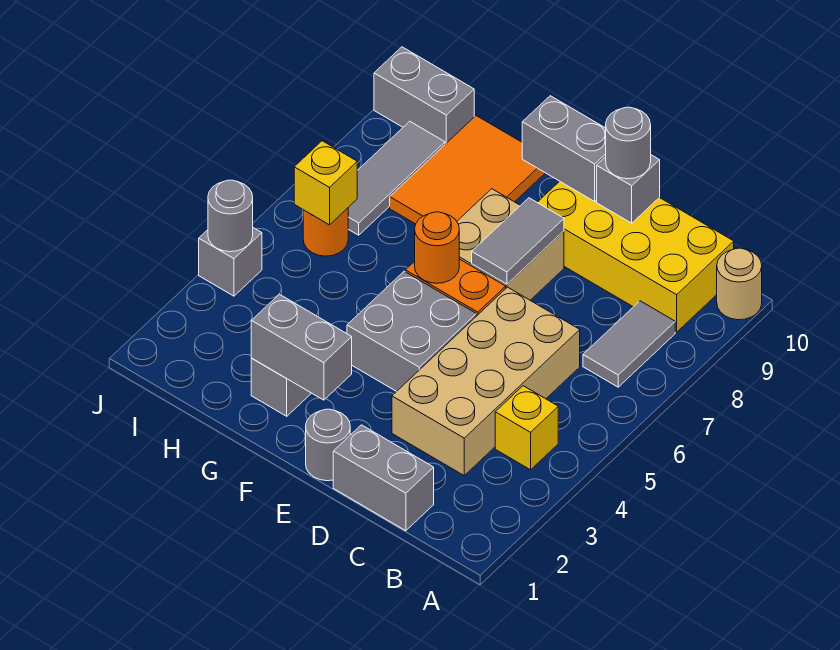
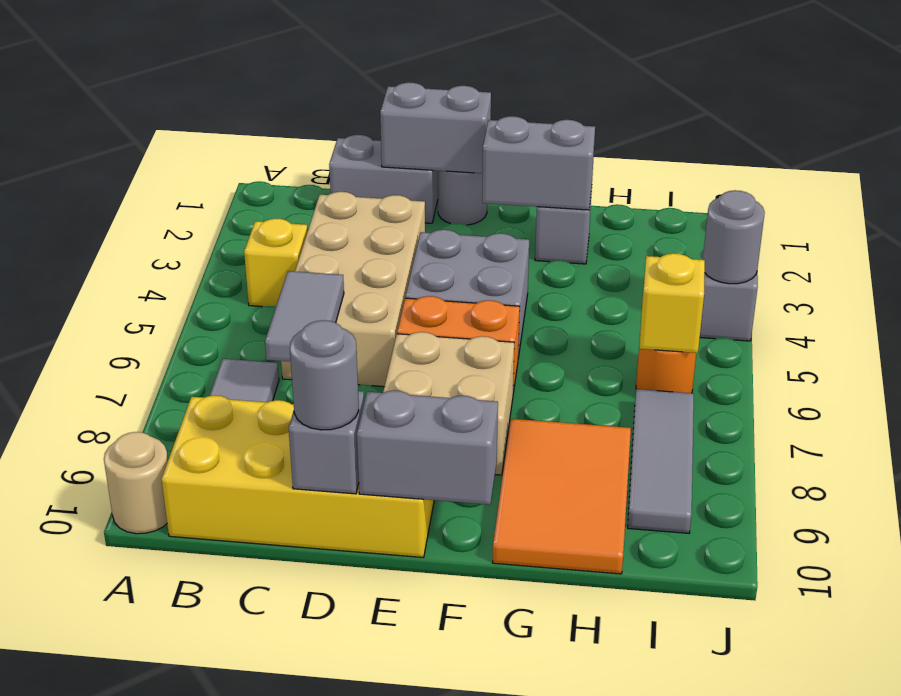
grey tile E7:E8 level 2 -> grey tile C6:C7 level 2
orange round brick F6 level 2 -> none
grey brick I10:J10 level 1 -> grey brick D1:E1 level 2

